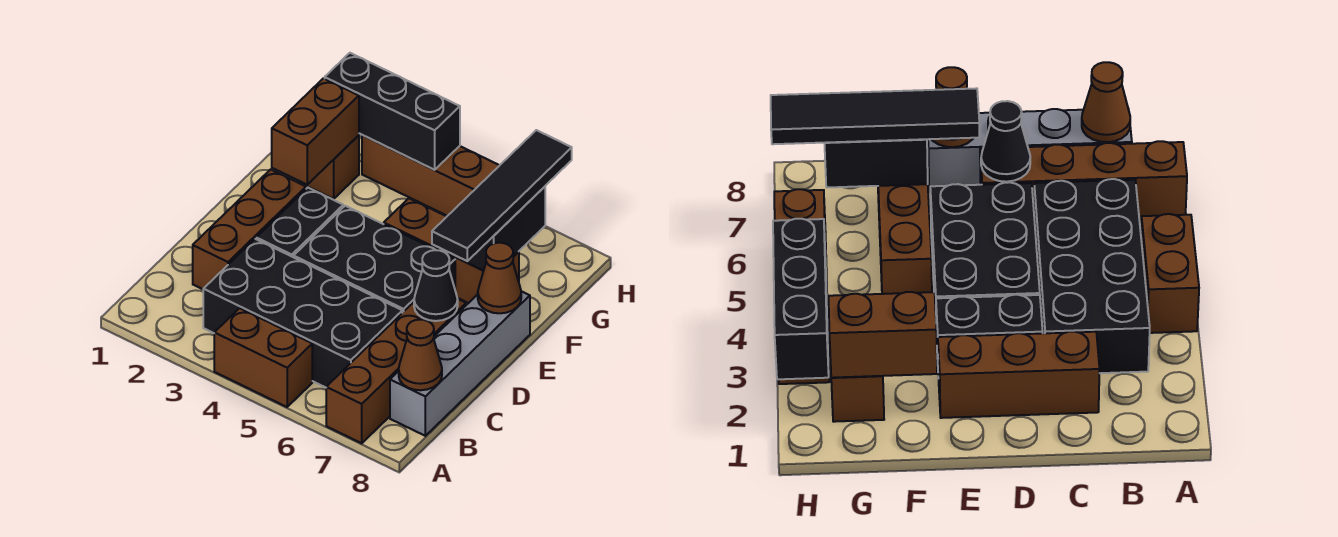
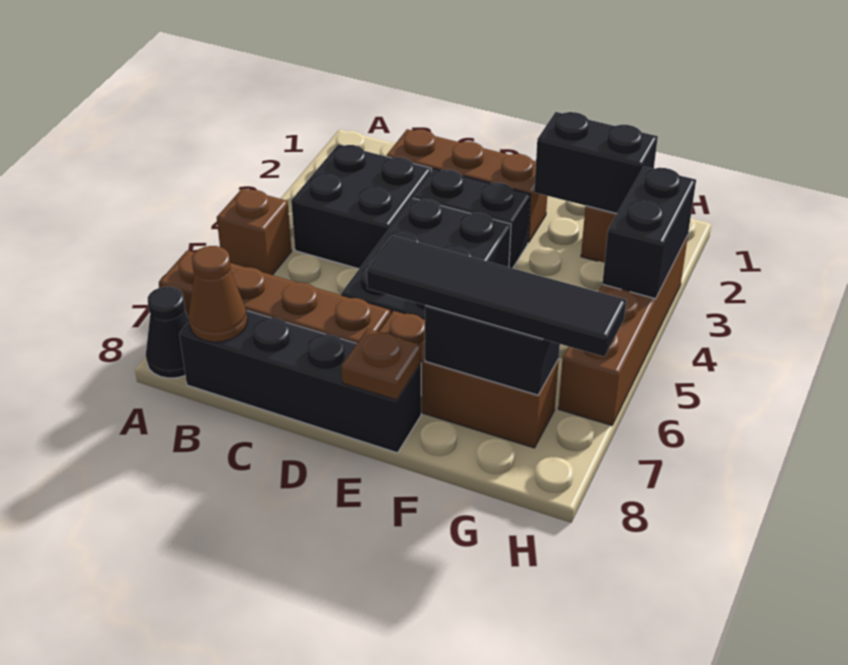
brown brick A4:A5 level 1 -> brown brick A5 level 1
black brick B3:C6 level 1 -> black brick B3:C4 level 1
grey brick B8:E8 level 1 -> black brick B8:E8 level 1
black cone D7 level 2 -> black cone A8 level 1
brown cone E8 level 2 -> brown plate E8 level 2
brown brick F2:G2 level 2 -> black brick F2:G2 level 2
brown brick F5:F7 level 1 -> brown brick E7:G7 level 1
black brick H2:H4 level 2 -> black brick H3:H4 level 2

